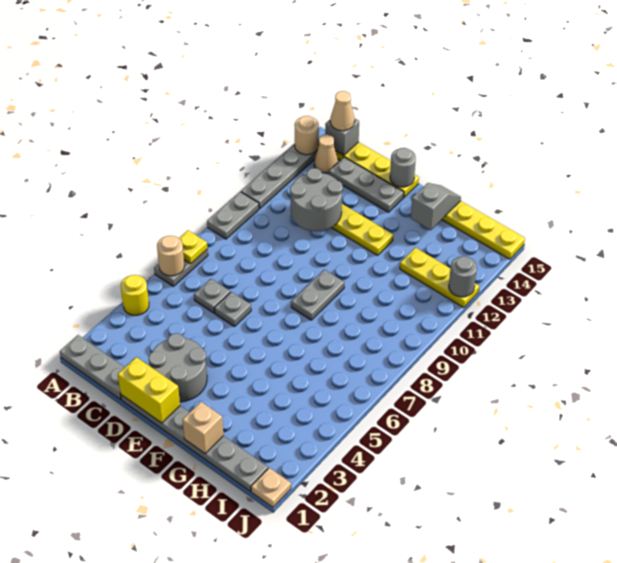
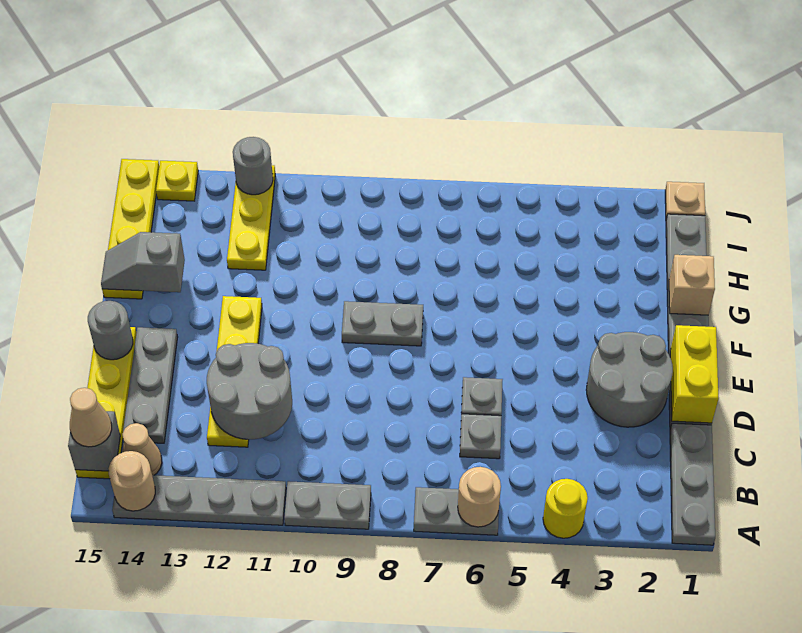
yellow plate A7 level 2 -> yellow plate J14 level 1

